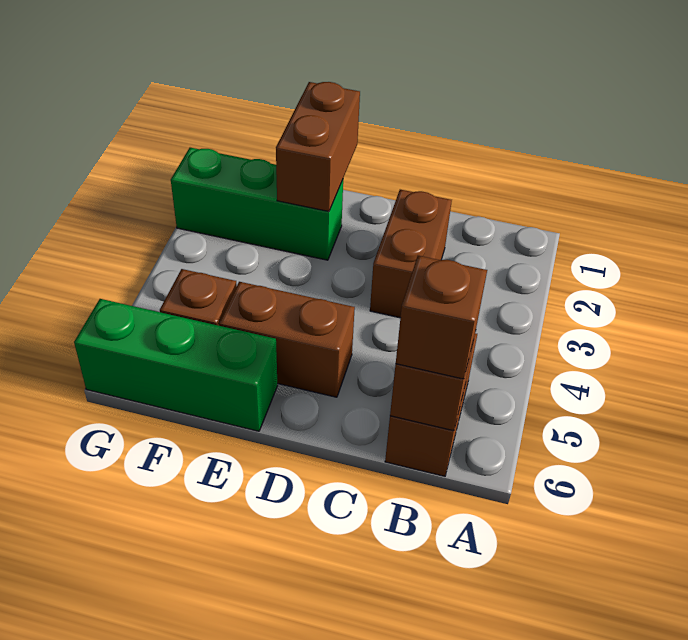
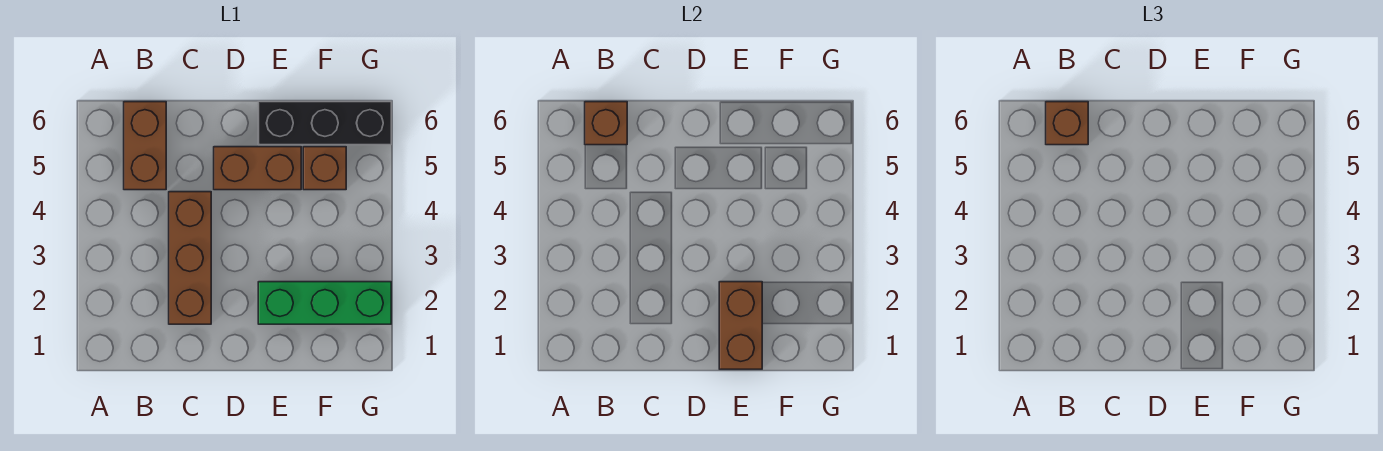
brown brick C2:C3 level 1 -> brown brick C2:C4 level 1
green brick E6:G6 level 1 -> black brick E6:G6 level 1

